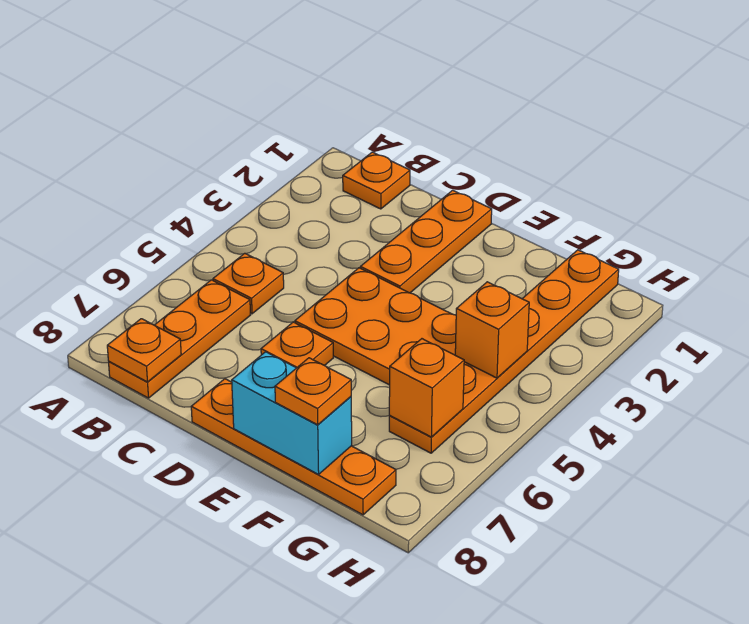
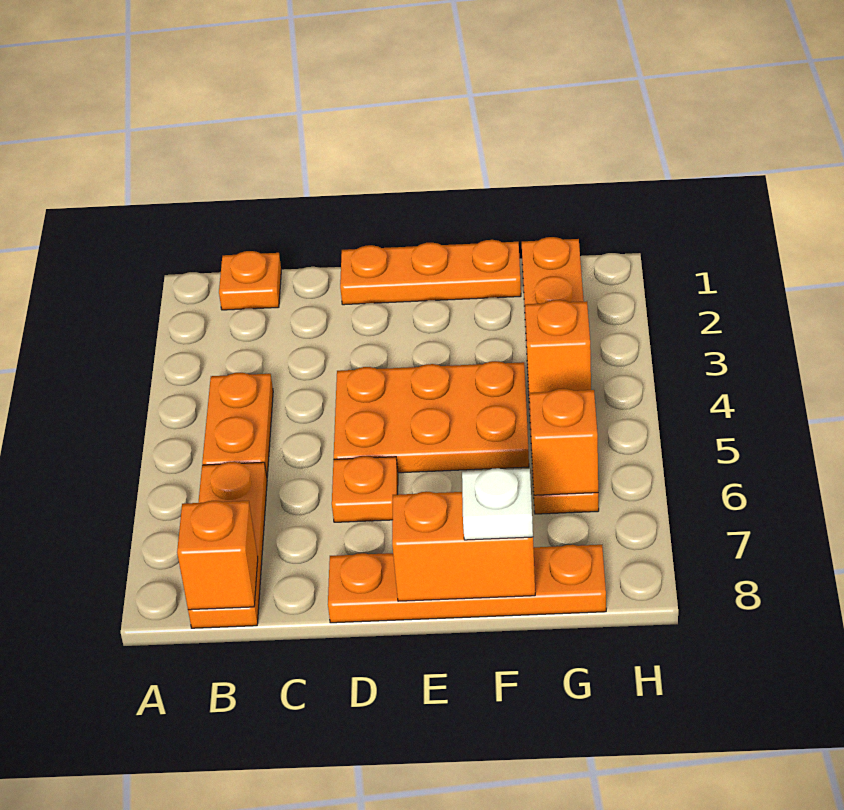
orange plate B5 level 1 -> orange plate B4:B5 level 1
orange plate B8 level 2 -> orange brick B8 level 2
orange plate D1:D3 level 1 -> orange plate D1:F1 level 1
cyan brick E8:F8 level 2 -> orange brick E8:F8 level 2
orange plate F8 level 3 -> white plate F8 level 3

